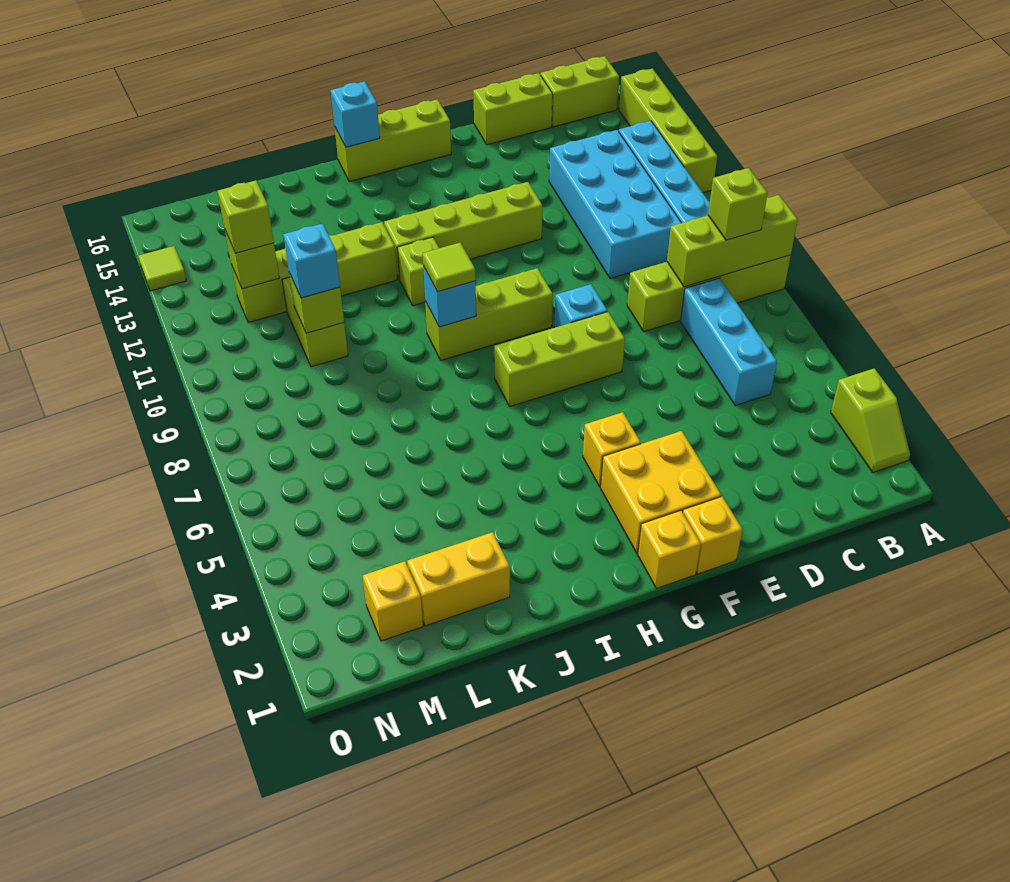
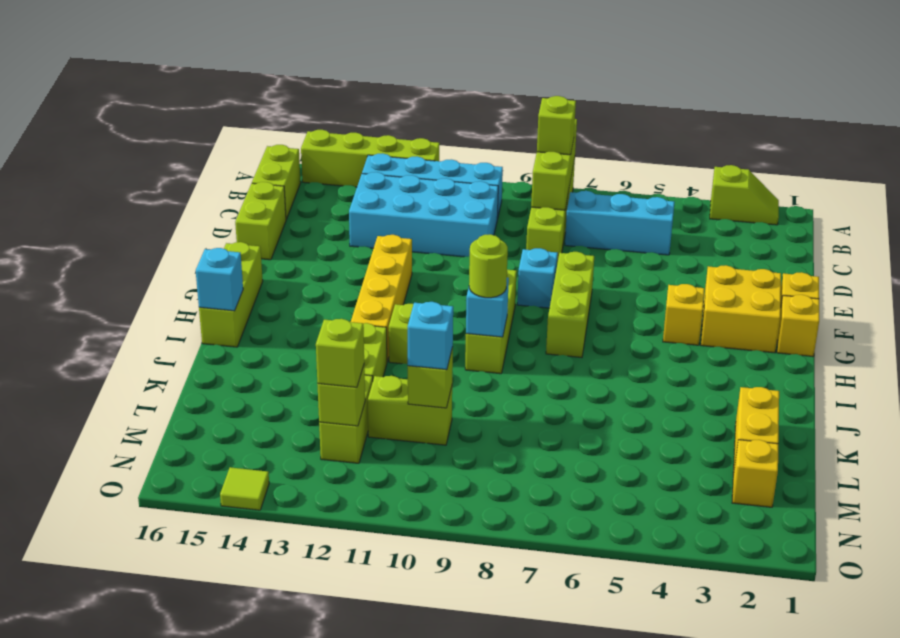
lime brick F12:I12 level 1 -> yellow brick F12:I12 level 1
lime tile I9 level 3 -> lime round brick I9 level 3

